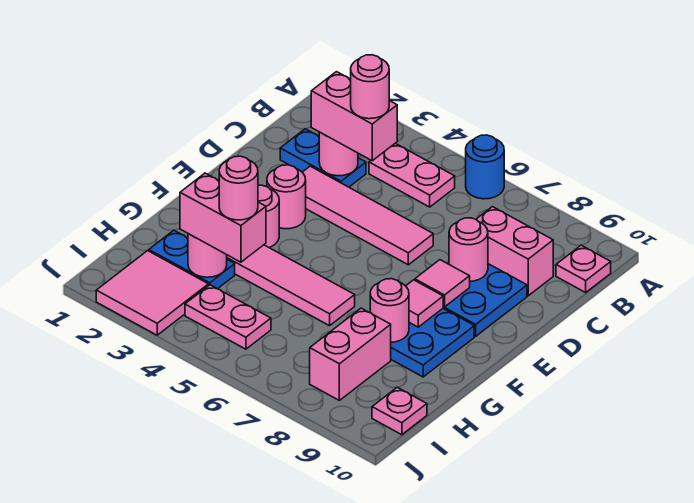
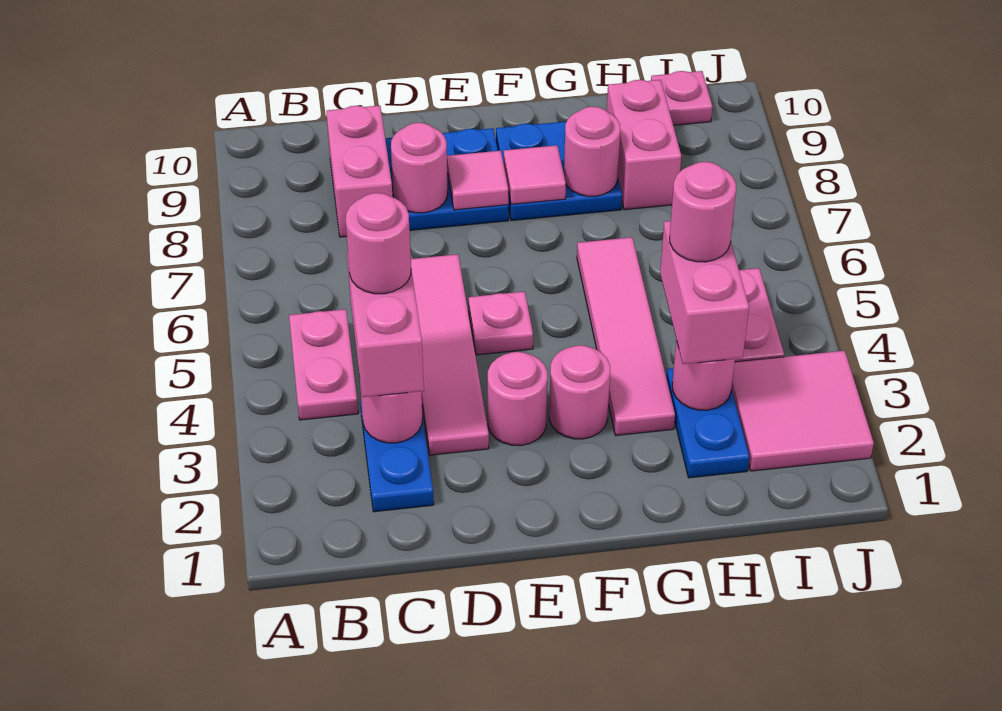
blue round brick A6 level 1 -> none
pink plate B10 level 1 -> pink plate E5 level 1
pink brick H8:I8 level 1 -> pink brick H8:H9 level 1

